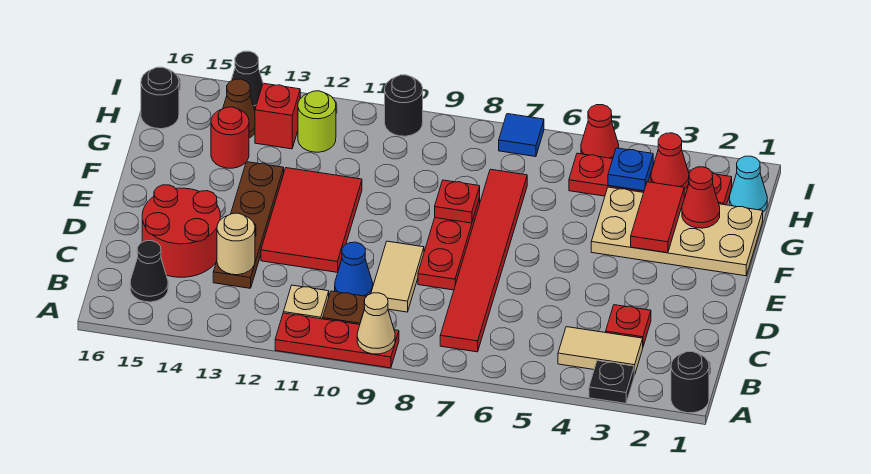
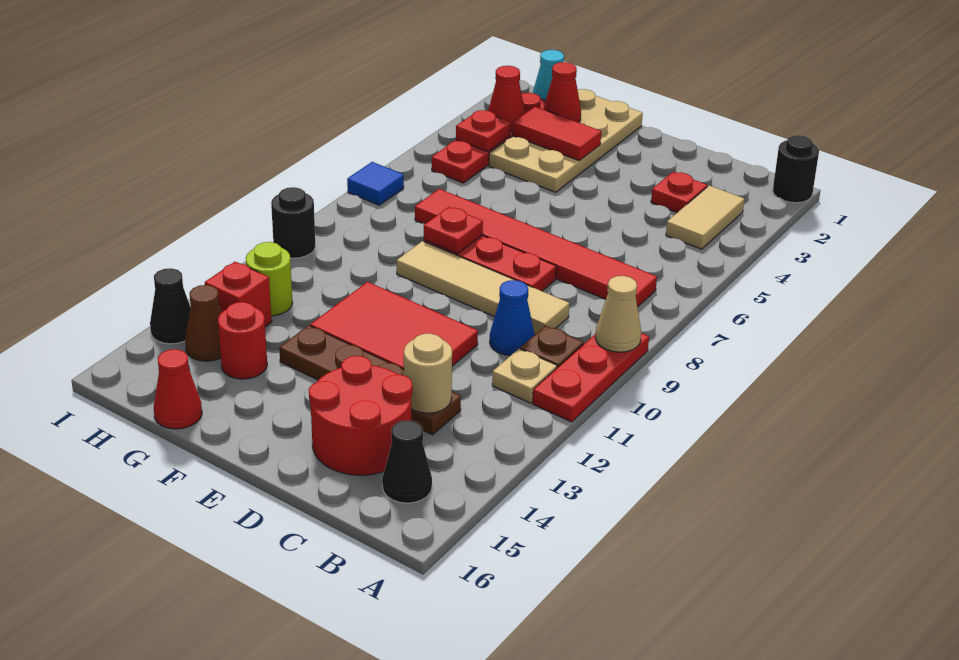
black plate A3 level 1 -> none
tan tile C9:D9 level 1 -> tan tile C9:F9 level 1
blue plate H4 level 2 -> red plate H4 level 2
black round brick H16 level 1 -> none
red cone I5 level 1 -> red cone G16 level 1

